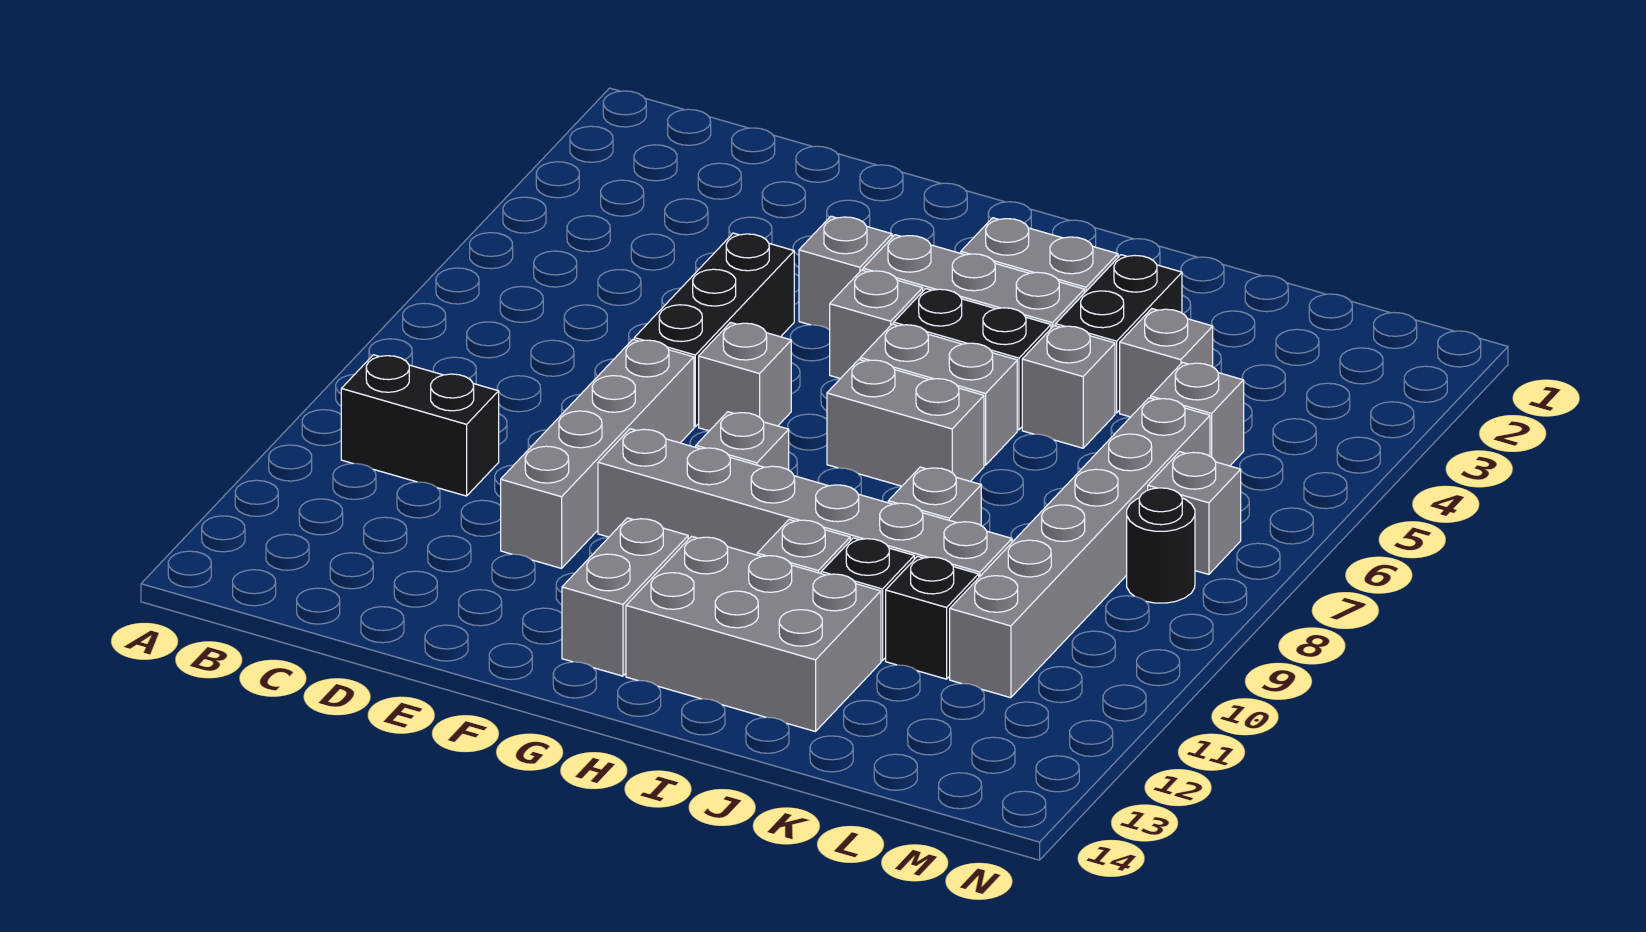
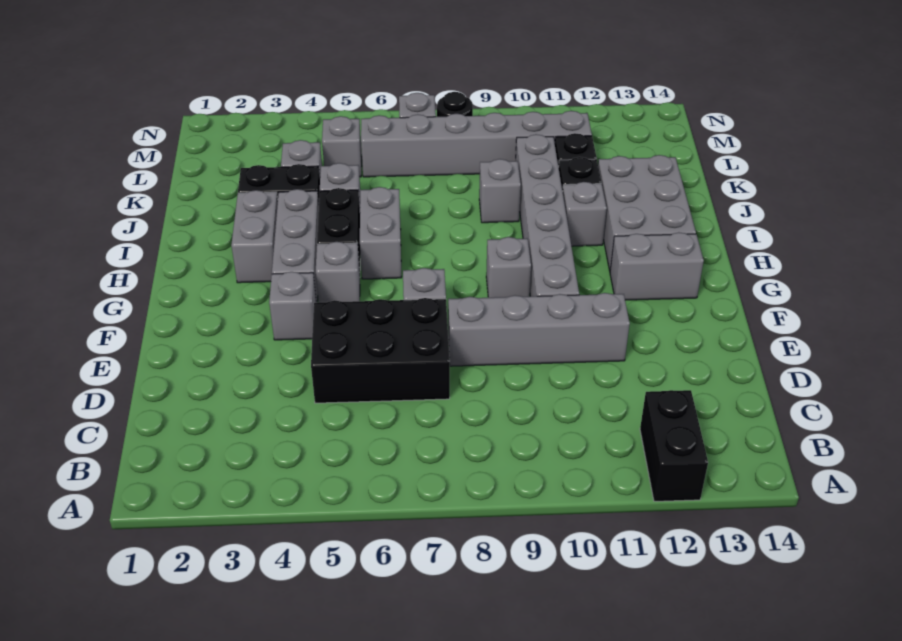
black brick B10:C10 level 1 -> black brick A12:B12 level 1
black brick E5:E7 level 1 -> black brick D5:E7 level 1
grey brick H7:I7 level 1 -> none

